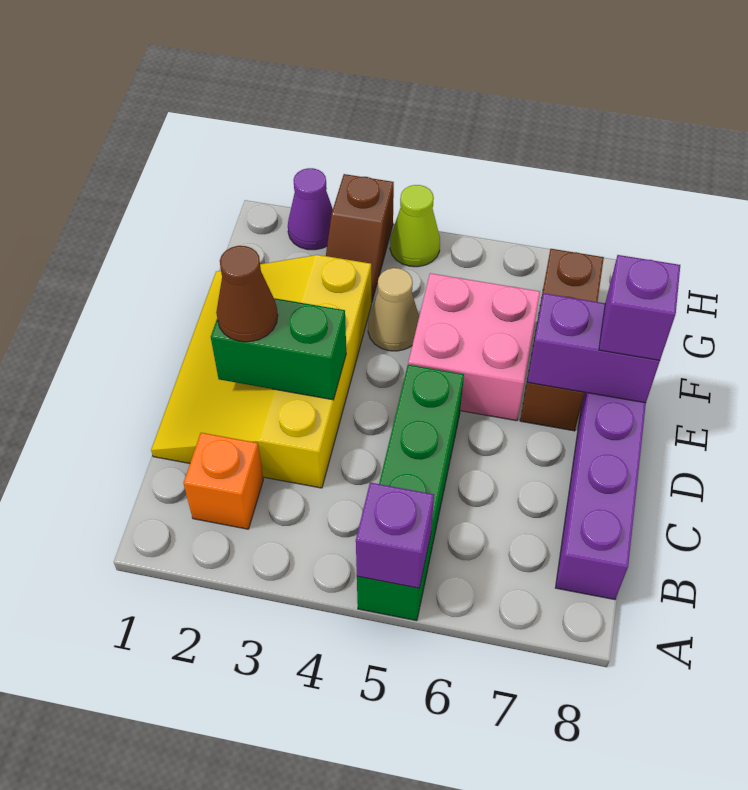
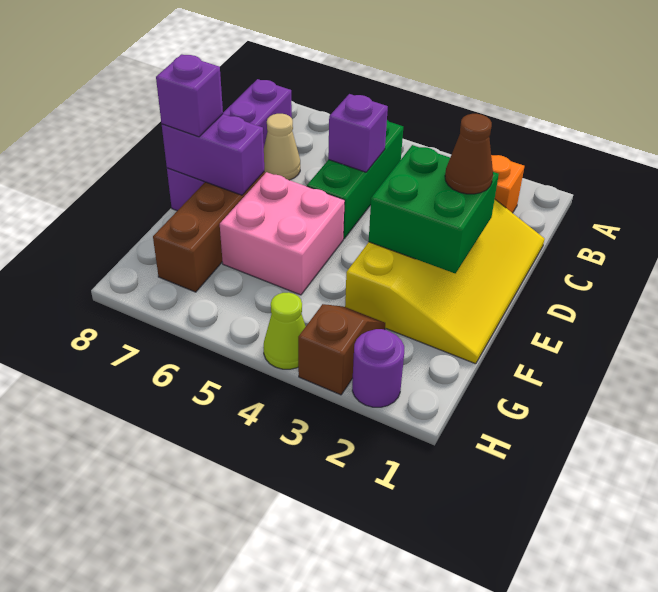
green brick A5:D5 level 1 -> green brick B5:D5 level 1
purple brick A5 level 2 -> purple brick C5 level 2
green brick D2:D3 level 2 -> green brick D2:E3 level 2
tan cone F4 level 1 -> tan cone C7 level 1
purple cone H2 level 1 -> purple round brick H2 level 1

